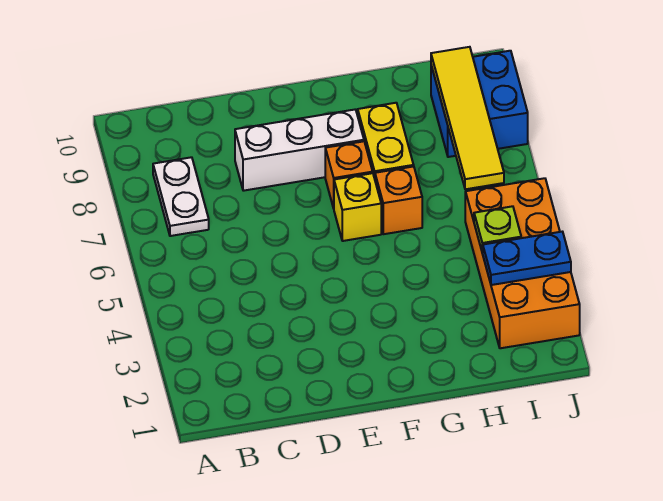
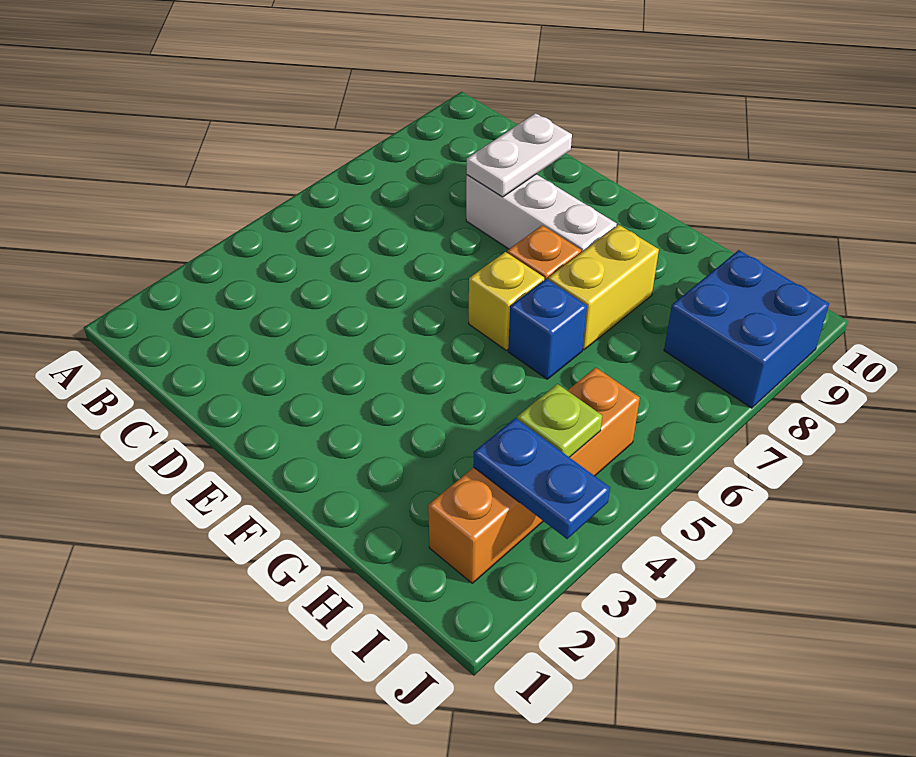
white plate B7:B8 level 1 -> white plate D8:D9 level 2
orange brick G6 level 1 -> blue brick G6 level 1
orange brick I2:J5 level 1 -> orange brick I2:I5 level 1
yellow tile I6:I9 level 2 -> none

